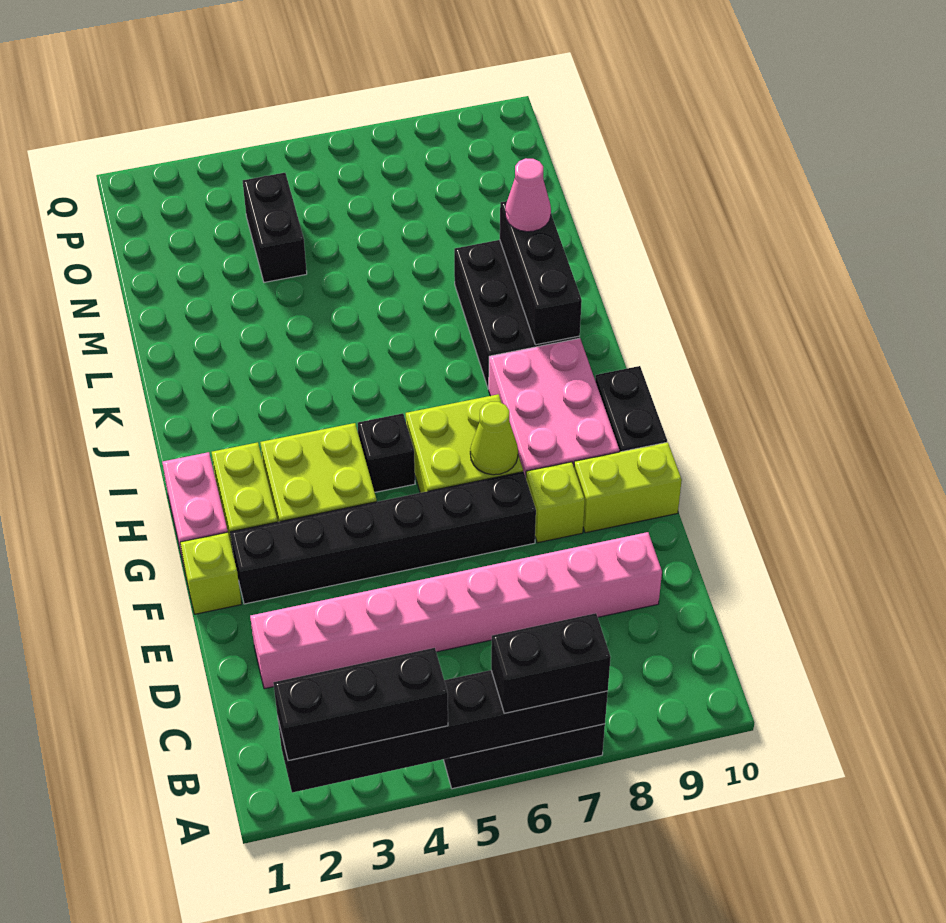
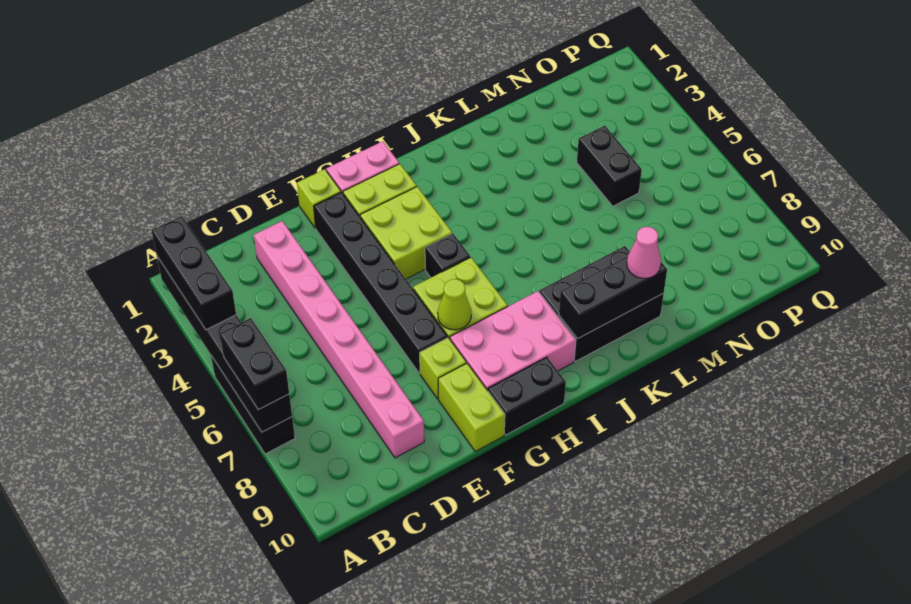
black brick N4:O4 level 1 -> black brick N4:N5 level 1

